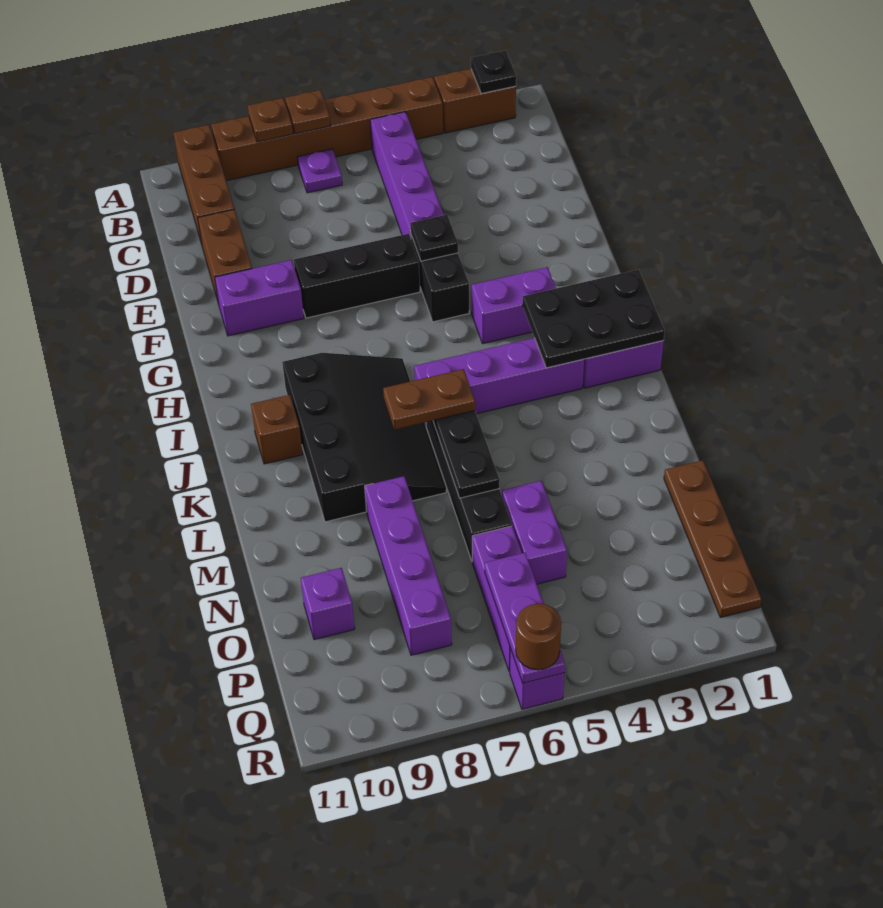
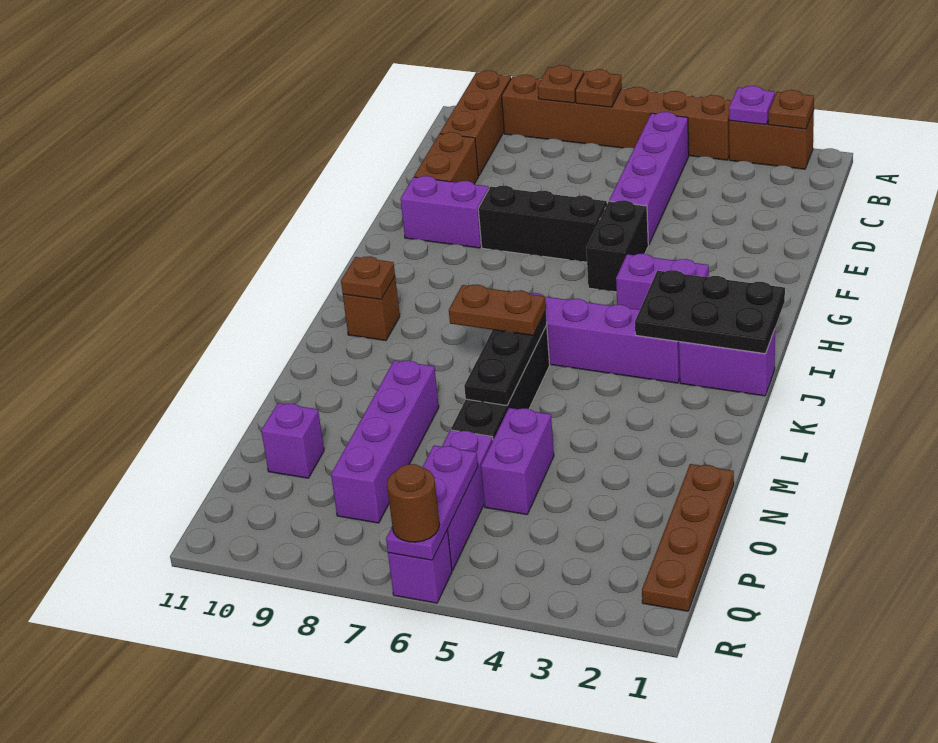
black plate A2 level 2 -> brown plate A2 level 2
purple plate B7 level 1 -> purple plate A3 level 2
black plate F5 level 2 -> none
black slope I7:L9 level 1 top 9 -> none
none -> brown plate J10 level 2

